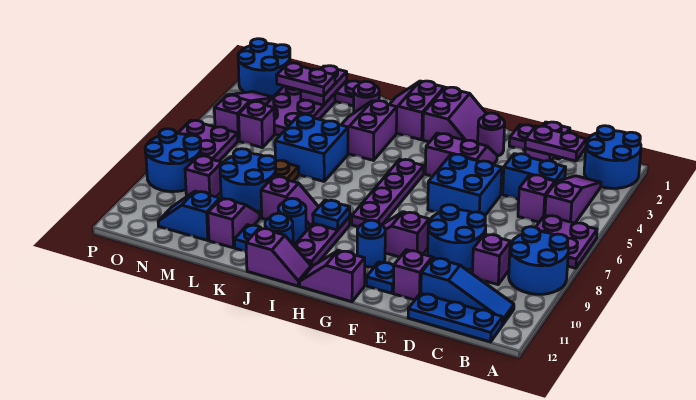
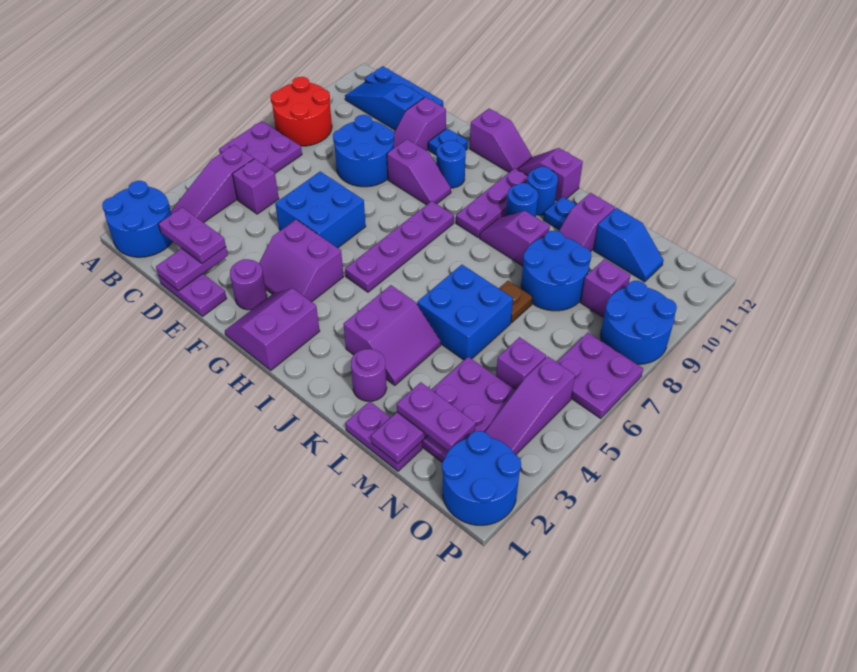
blue round brick A8:B9 level 1 -> red round brick A8:B9 level 1
blue brick C4:D4 level 1 -> none
purple brick C9 level 1 -> none
purple slope I1:J2 level 1 top I -> none
blue plate I9 level 2 -> none

